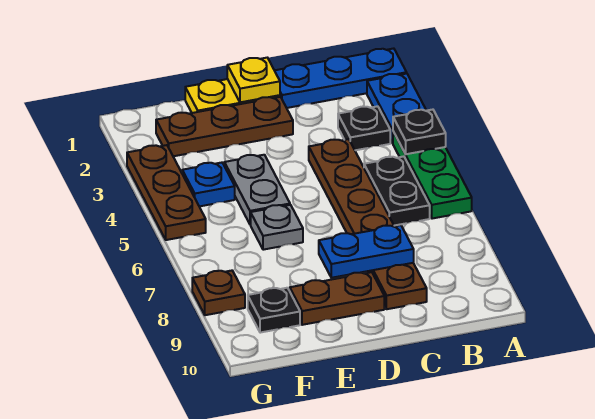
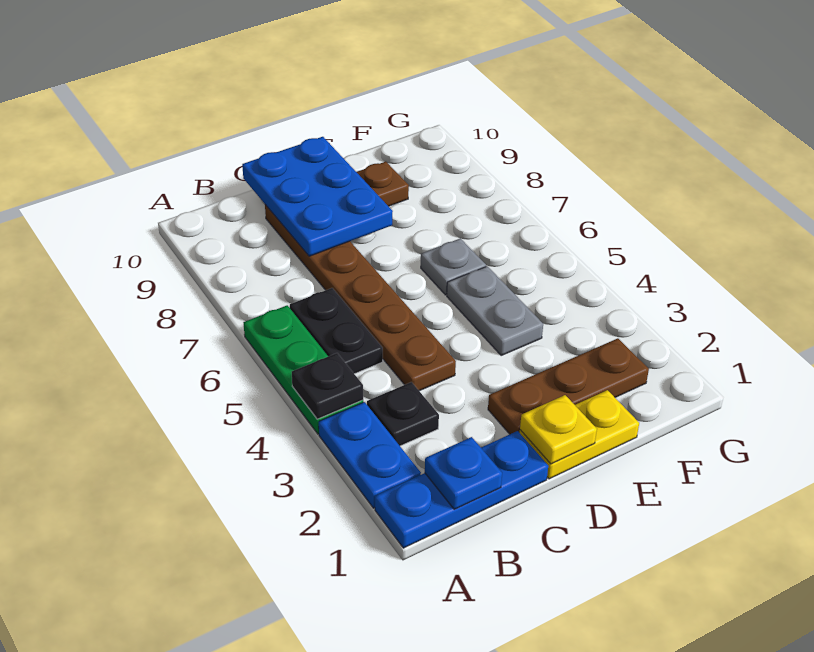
blue plate C8:D8 level 2 -> blue plate C8:D10 level 2
blue plate F4 level 1 -> blue plate B1 level 2
black plate F9 level 1 -> none
brown plate G3:G5 level 1 -> none
brown plate G8 level 1 -> none

